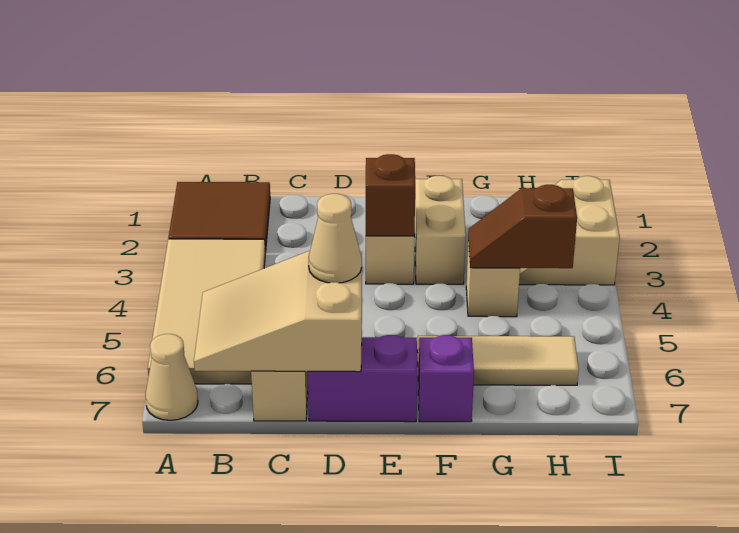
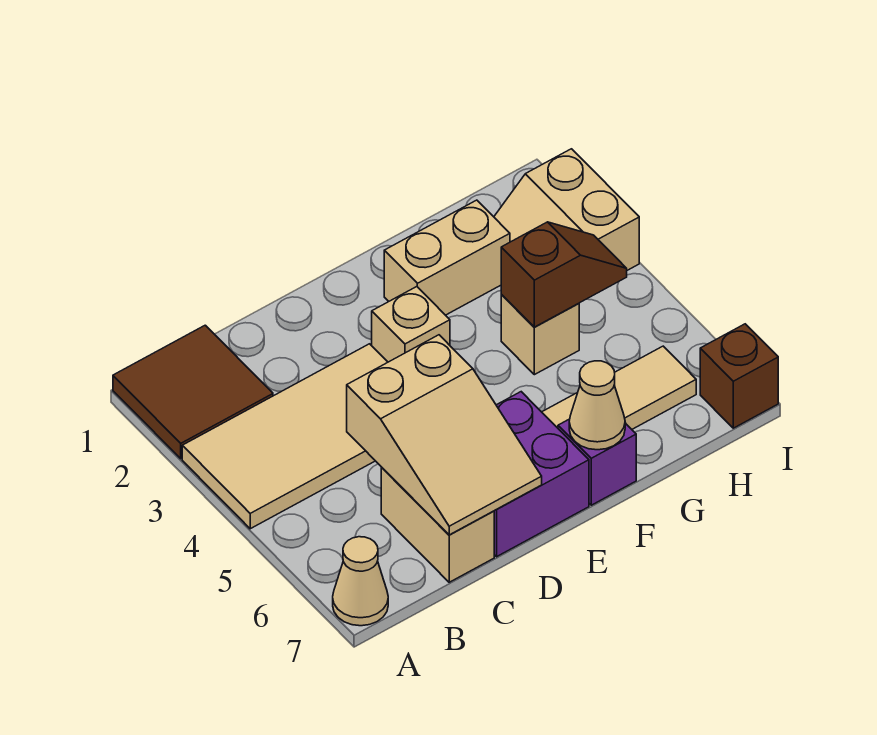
tan tile A3:B6 level 1 -> tan tile A3:D4 level 1
tan slope B6:D7 level 2 top D -> tan slope C5:D7 level 2 top 5
tan cone D6 level 3 -> tan cone F7 level 2
purple brick D7:E7 level 1 -> purple brick D6:E7 level 1
brown brick E3 level 2 -> brown brick I7 level 1
tan brick F2:F3 level 1 -> tan brick F2:G2 level 1
brown slope G4:H4 level 2 top H -> brown slope G4:H4 level 2 top G

